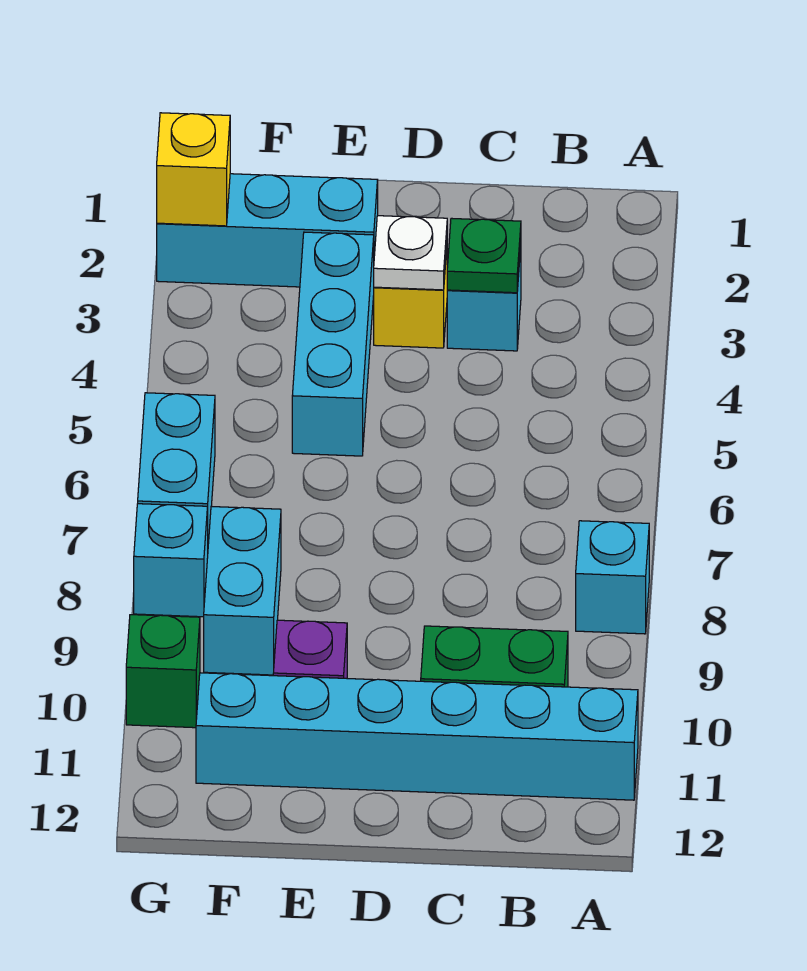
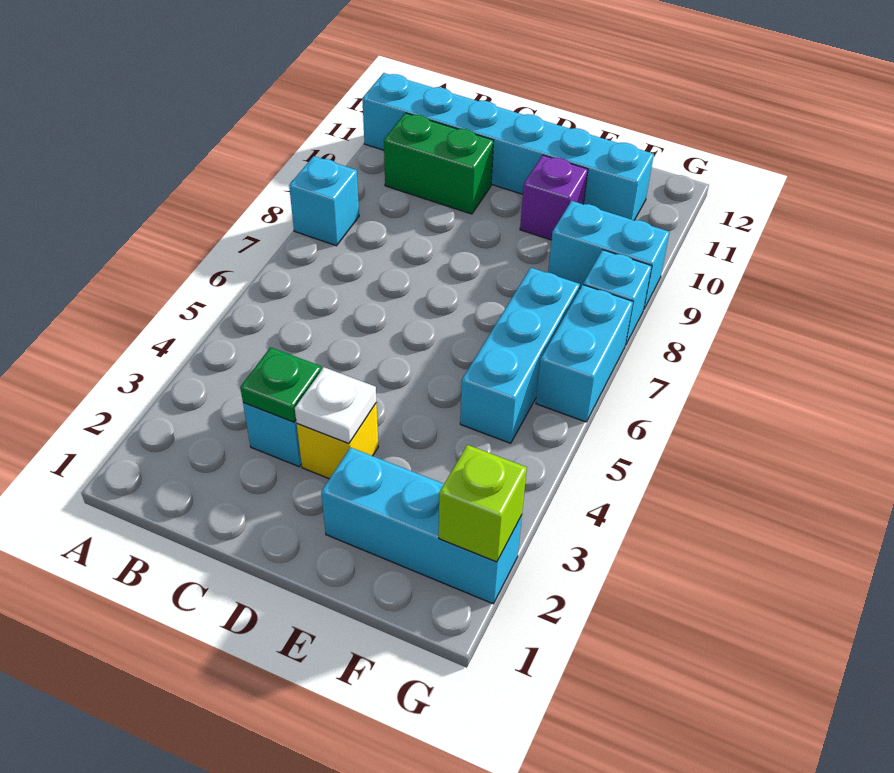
cyan brick E3:E5 level 1 -> cyan brick F5:F7 level 1
cyan brick F8:F9 level 1 -> cyan brick F9:G9 level 1
yellow brick G2 level 2 -> lime brick G2 level 2
green brick G10 level 1 -> none

